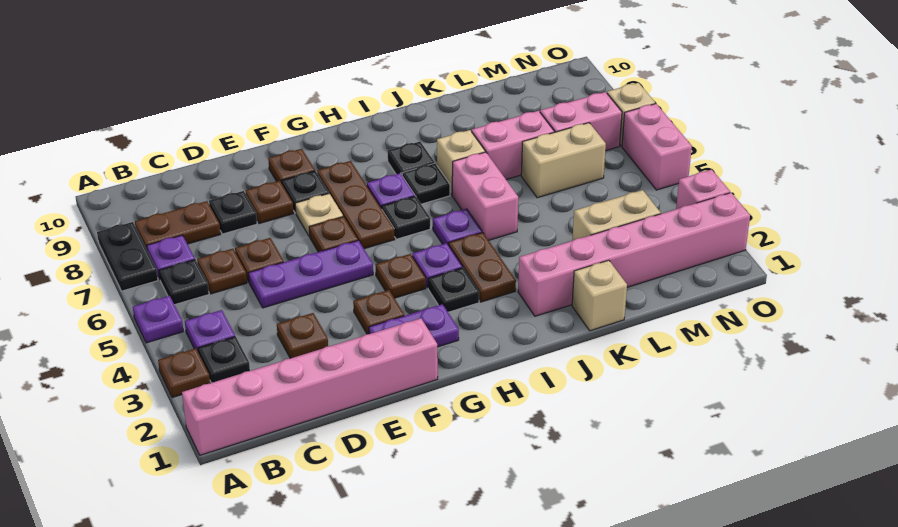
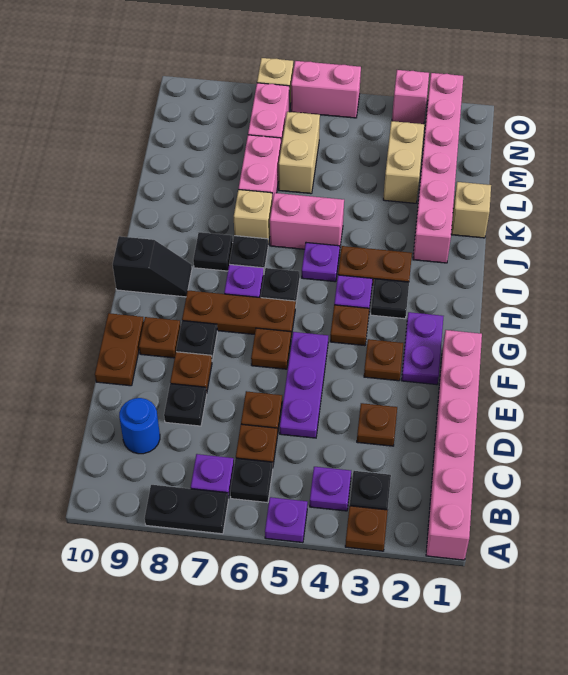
brown plate B8:C8 level 1 -> brown plate E10:F10 level 1
none -> blue round brick C9 level 1
tan plate F7 level 1 -> none
none -> black slope H9:H10 level 1 top 10

